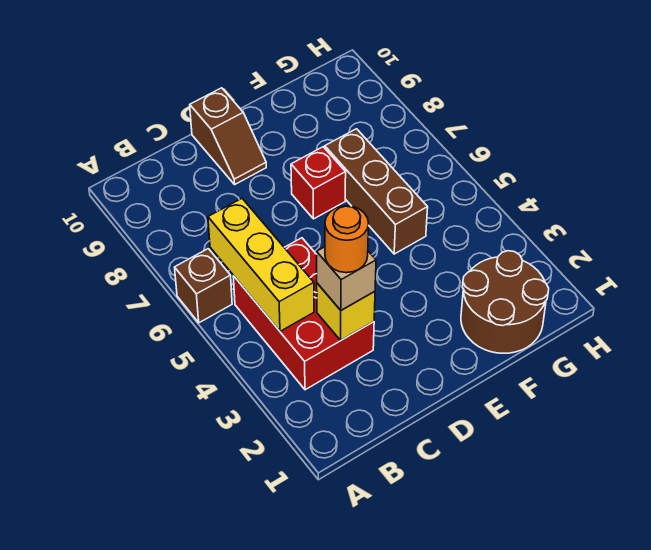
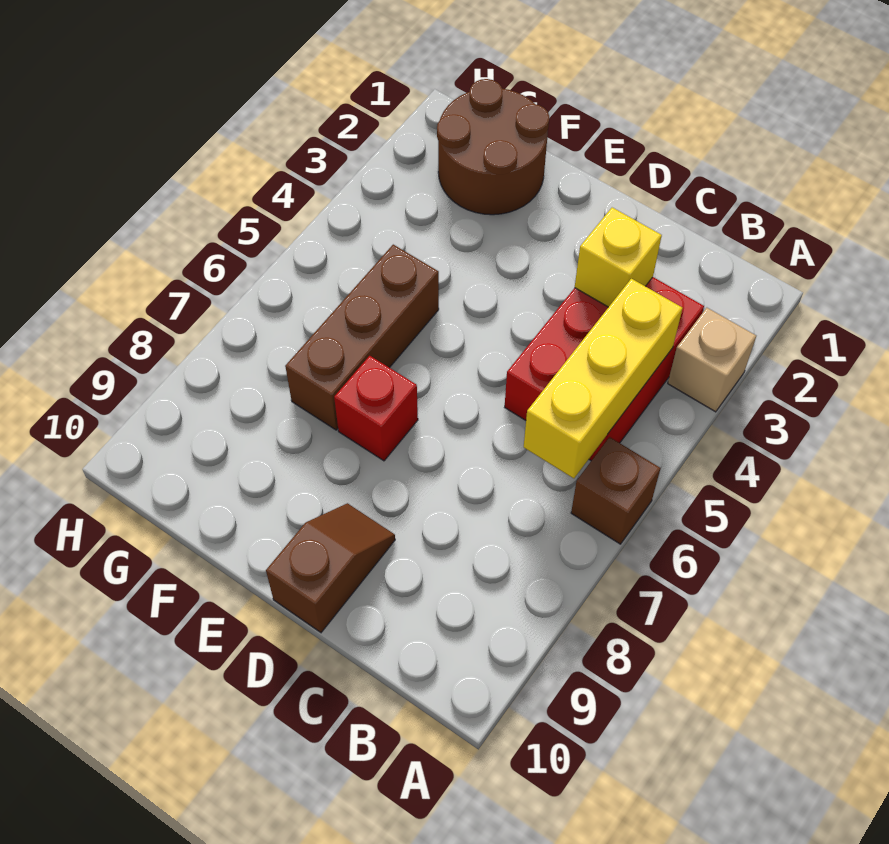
tan brick C3 level 3 -> tan brick A3 level 1
orange round brick C3 level 4 -> none

